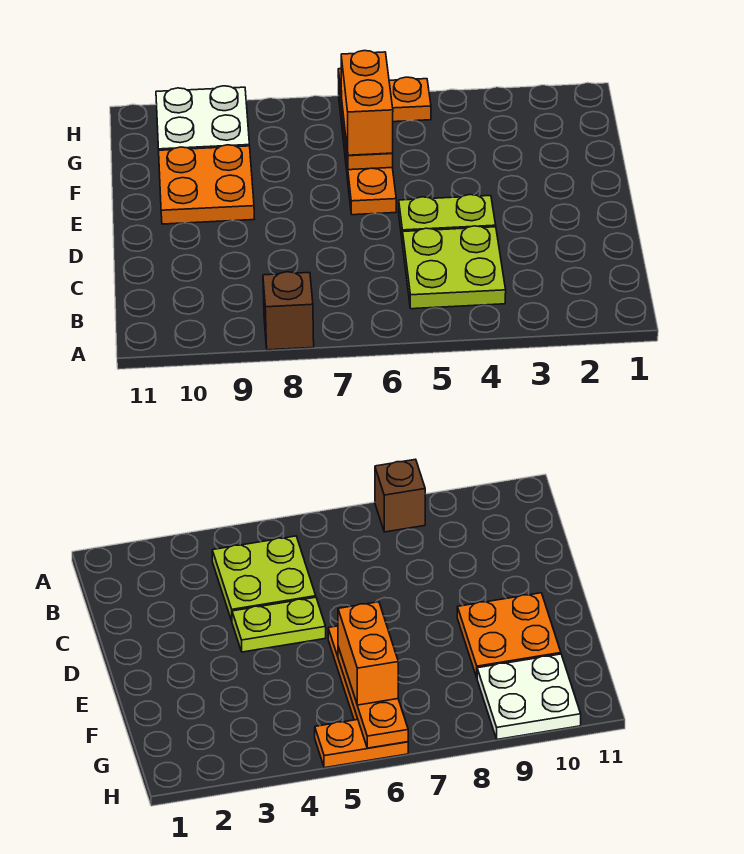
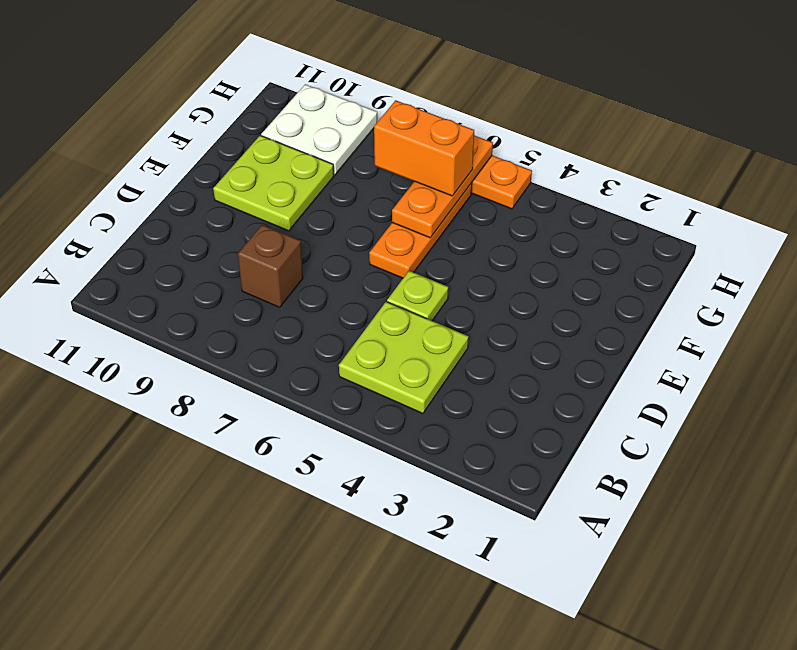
brown brick A8 level 1 -> brown brick C8 level 1
lime plate D4:D5 level 1 -> lime plate D5 level 1
orange plate E9:F10 level 1 -> lime plate E9:F10 level 1
orange brick F6:G6 level 3 -> orange brick G6:G7 level 3

